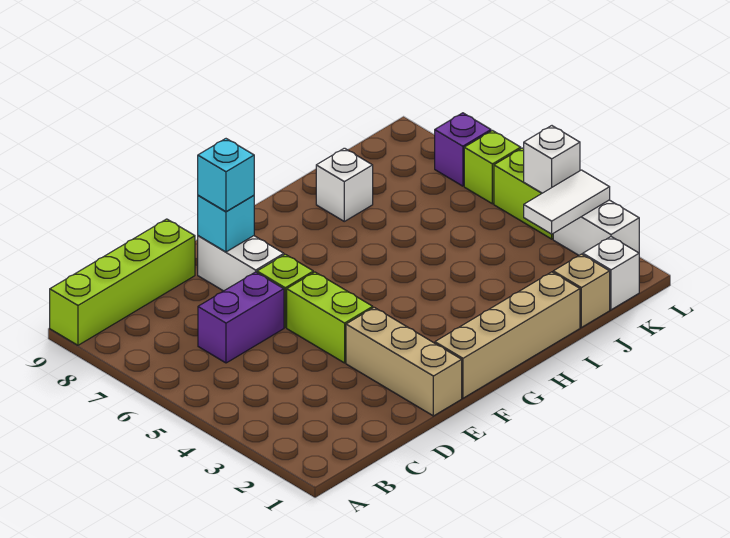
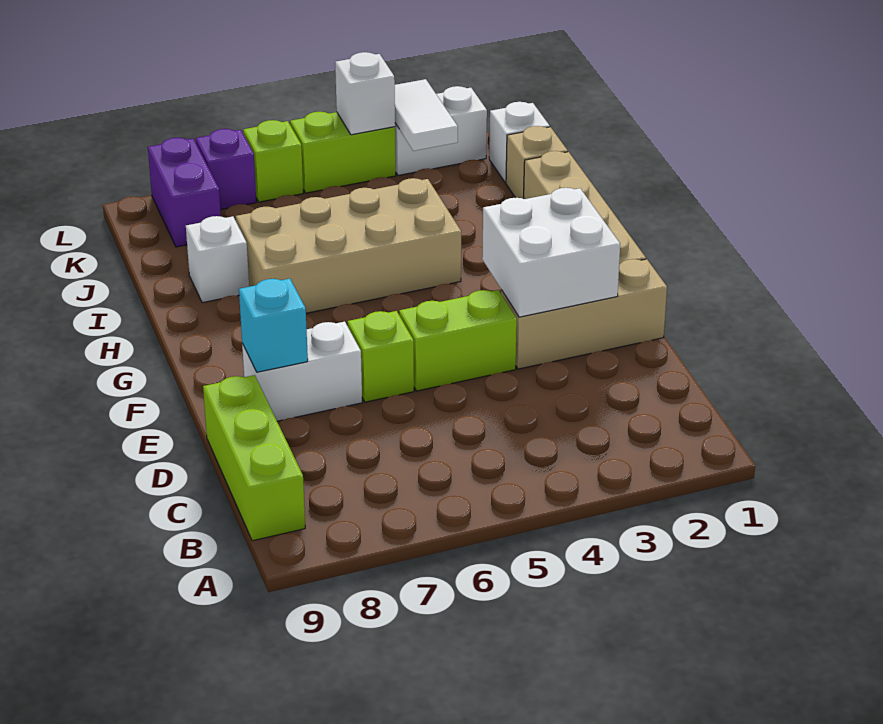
lime brick A9:D9 level 1 -> lime brick B9:D9 level 1
purple brick C6:D6 level 1 -> purple brick K8:L8 level 1
none -> white brick E2:F3 level 2
cyan brick E8 level 3 -> none
none -> tan brick H4:I7 level 1

